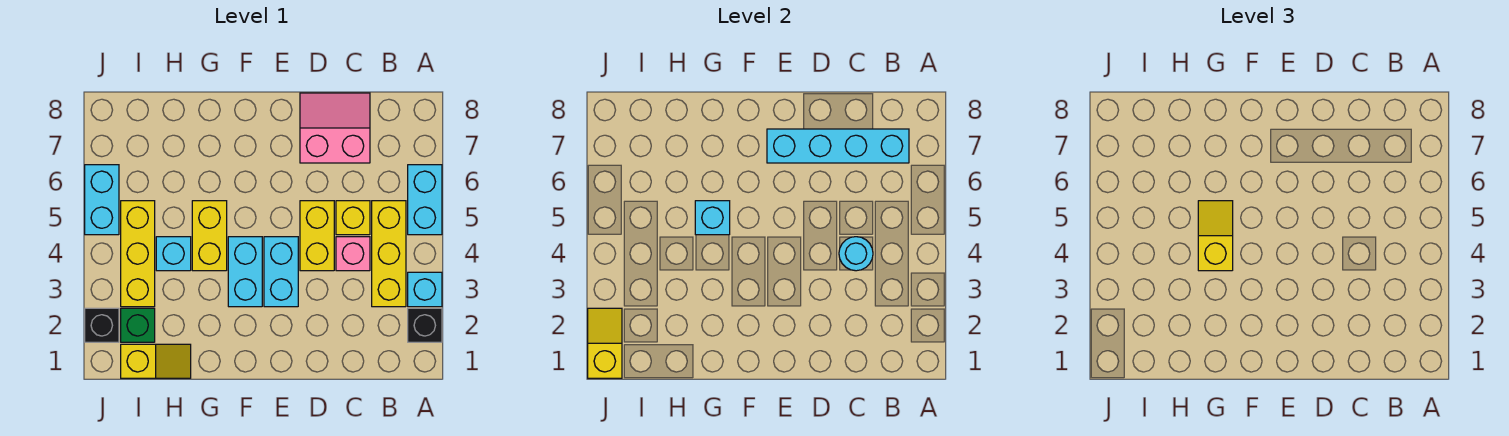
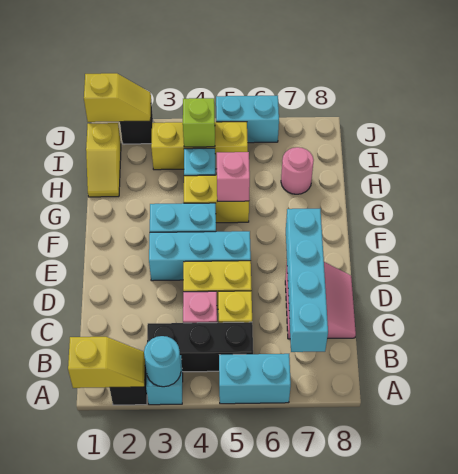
yellow brick B3:B5 level 1 -> black brick B3:B5 level 1
cyan round brick C4 level 2 -> cyan round brick A3 level 2
cyan brick E3:E4 level 1 -> cyan brick E3:E5 level 1
yellow slope G4:G5 level 3 top 4 -> yellow slope A1:A2 level 2 top 1
cyan brick G5 level 2 -> pink brick G5 level 2
none -> pink round brick H7 level 1
green brick I2 level 1 -> none
none -> lime brick I4 level 2

